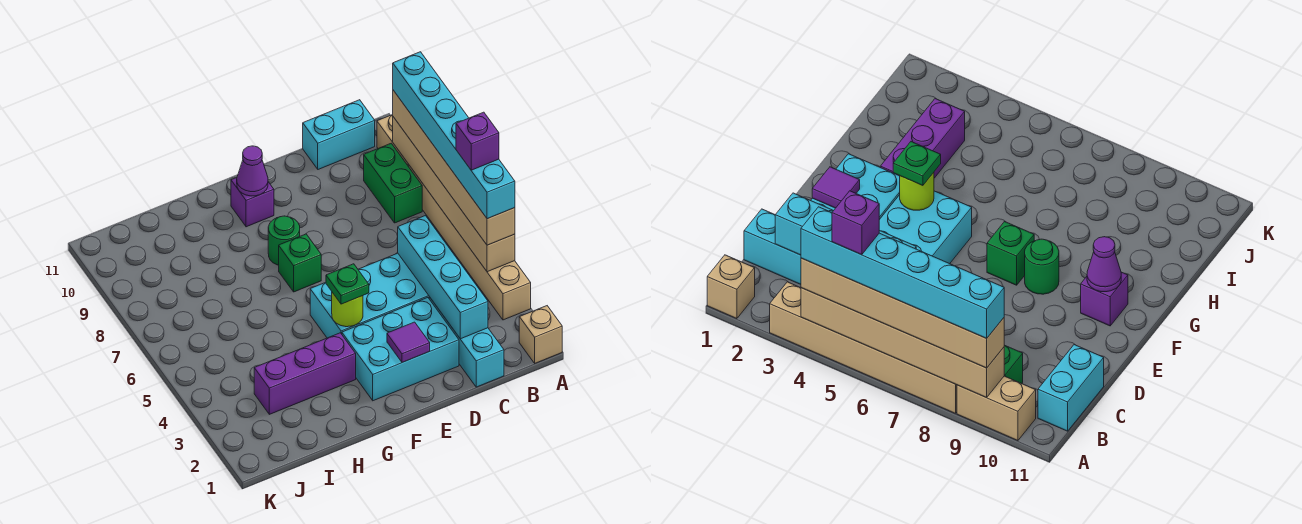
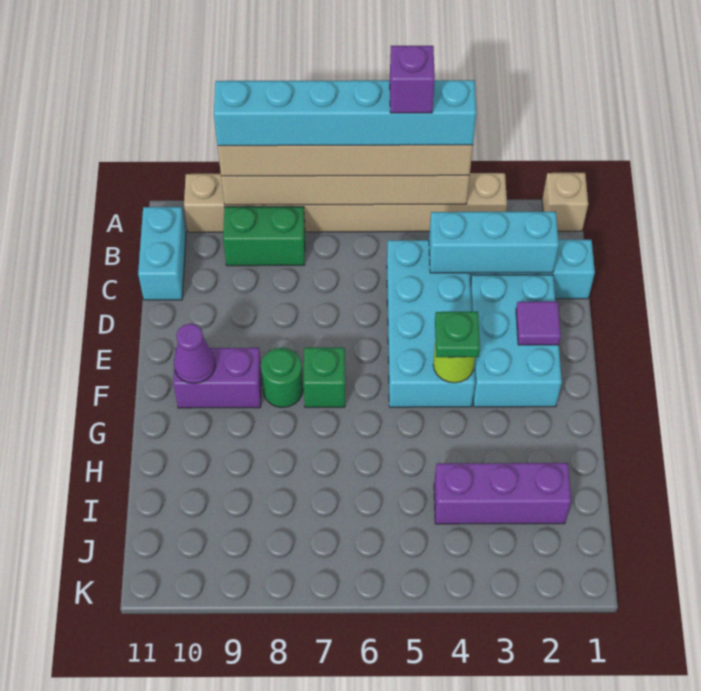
cyan brick C2:C5 level 2 -> cyan brick C2:C4 level 2
purple brick F10 level 1 -> purple brick F9:F10 level 1
purple brick G3:I3 level 1 -> purple brick I2:I4 level 1

